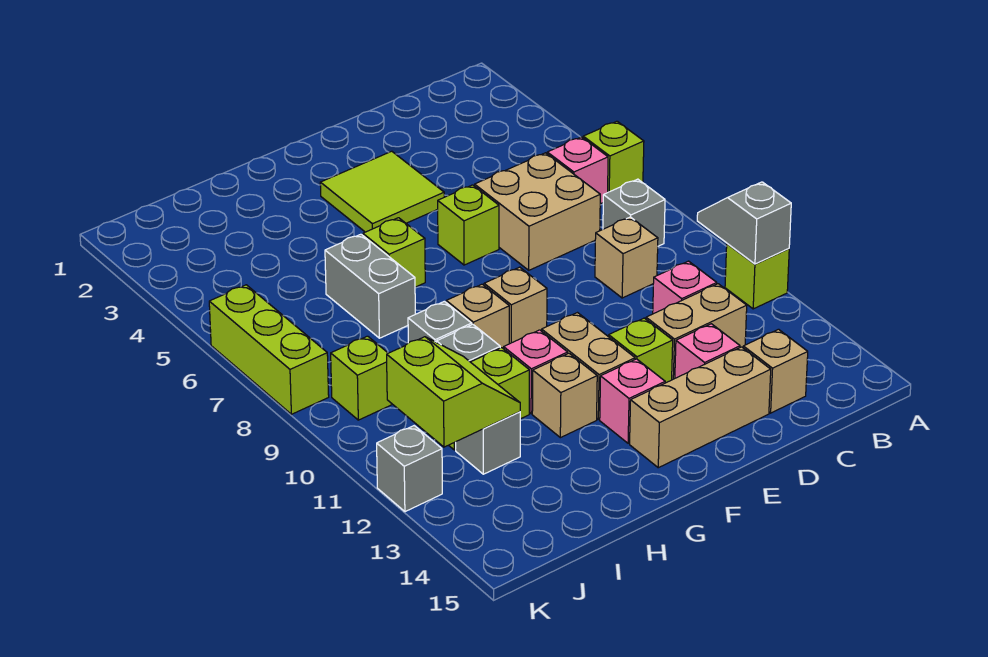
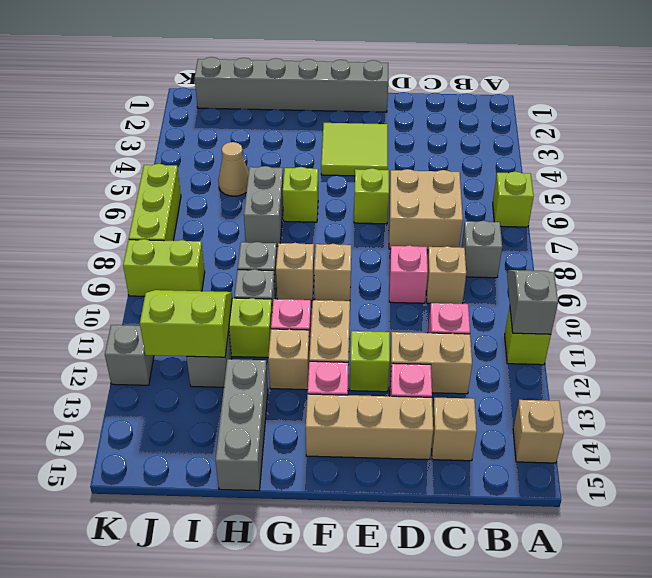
none -> tan brick A14 level 1
pink brick B6 level 1 -> pink brick D9 level 1
none -> grey brick E1:J1 level 1
none -> grey brick H13:H15 level 1
none -> tan cone I5 level 1
lime slope I11:J12 level 2 top J -> lime slope I11:J12 level 2 top 12
lime brick J9 level 1 -> lime brick J9:K9 level 1

